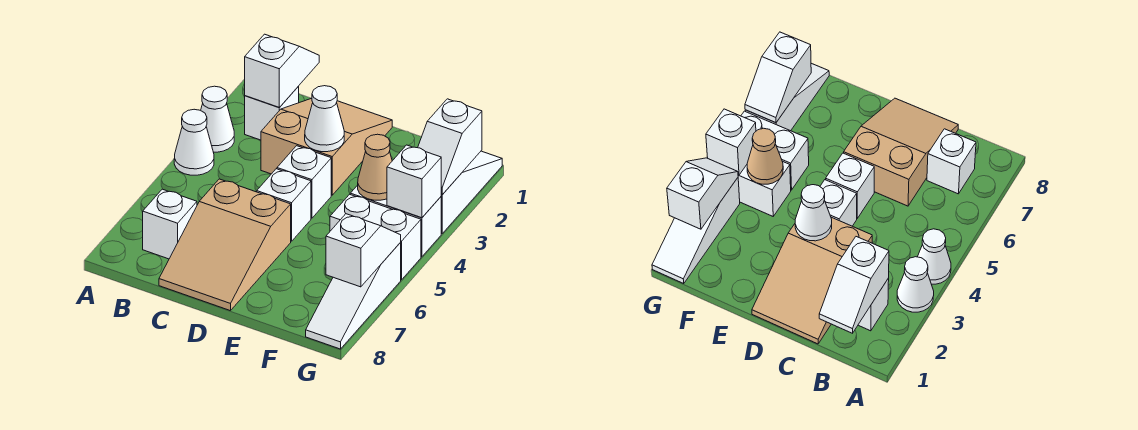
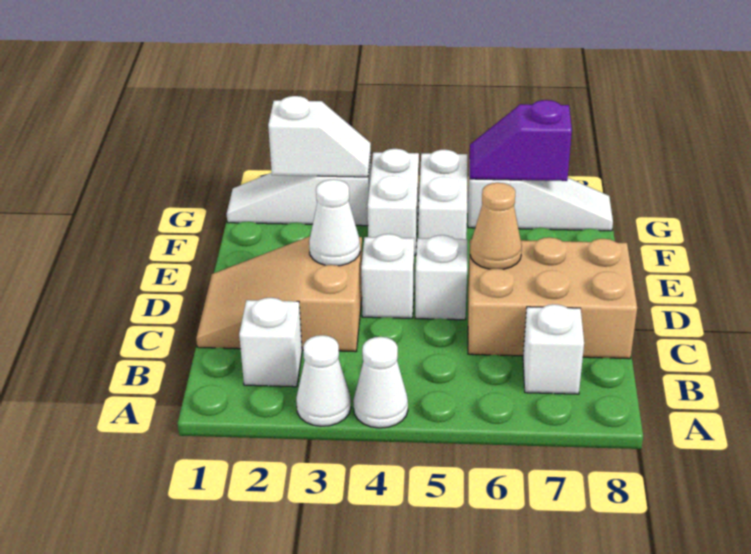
white slope B1:B2 level 2 top 2 -> none
tan slope C6:D8 level 1 top 6 -> tan brick C6:D8 level 1
tan cone F4 level 2 -> tan cone D6 level 2
white brick G4 level 2 -> none
white slope G6:G7 level 2 top 7 -> purple slope G6:G7 level 2 top 7

